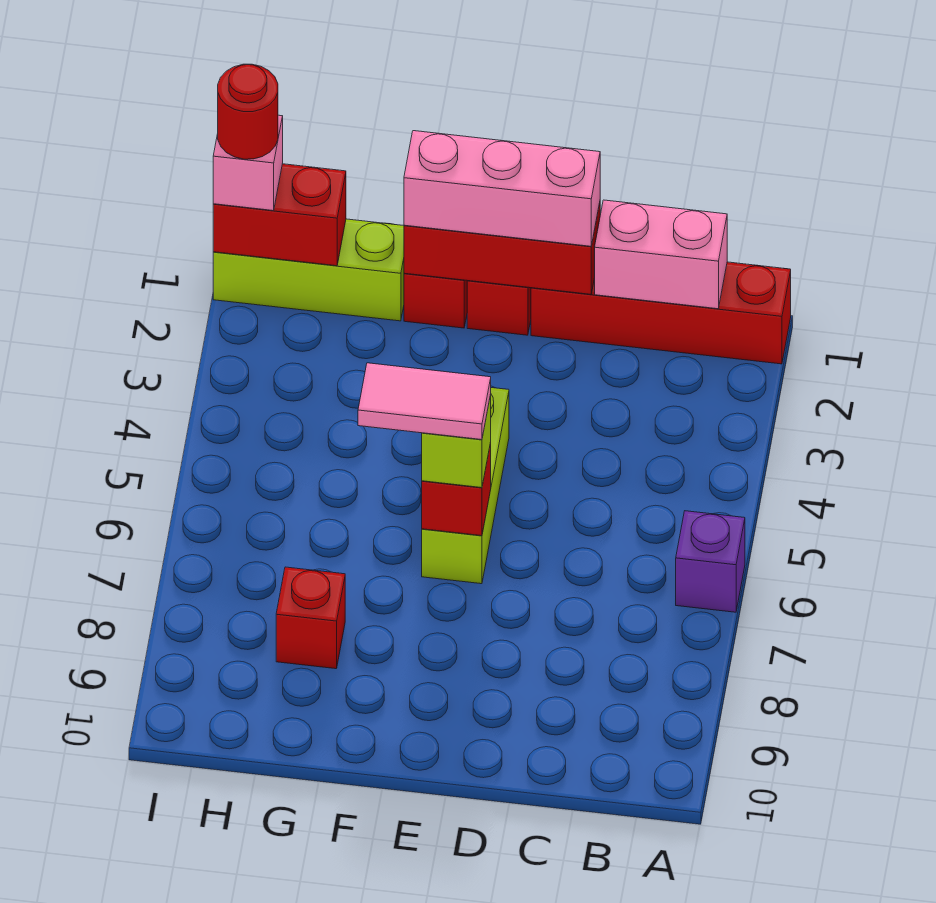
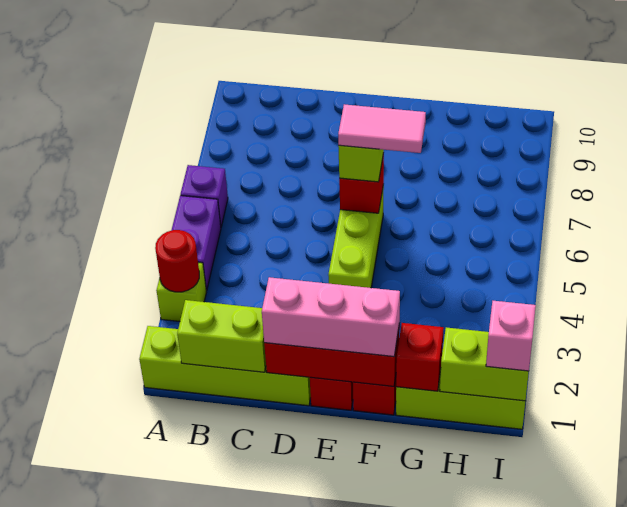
red brick A1:D1 level 1 -> lime brick A1:D1 level 1
none -> lime brick A3 level 1
none -> purple brick A4:A5 level 1
pink brick B1:C1 level 2 -> lime brick B1:C1 level 2
red brick G8 level 1 -> red brick G1 level 2
red brick H1:I1 level 2 -> lime brick H1:I1 level 2
red round brick I1 level 4 -> red round brick A3 level 2

